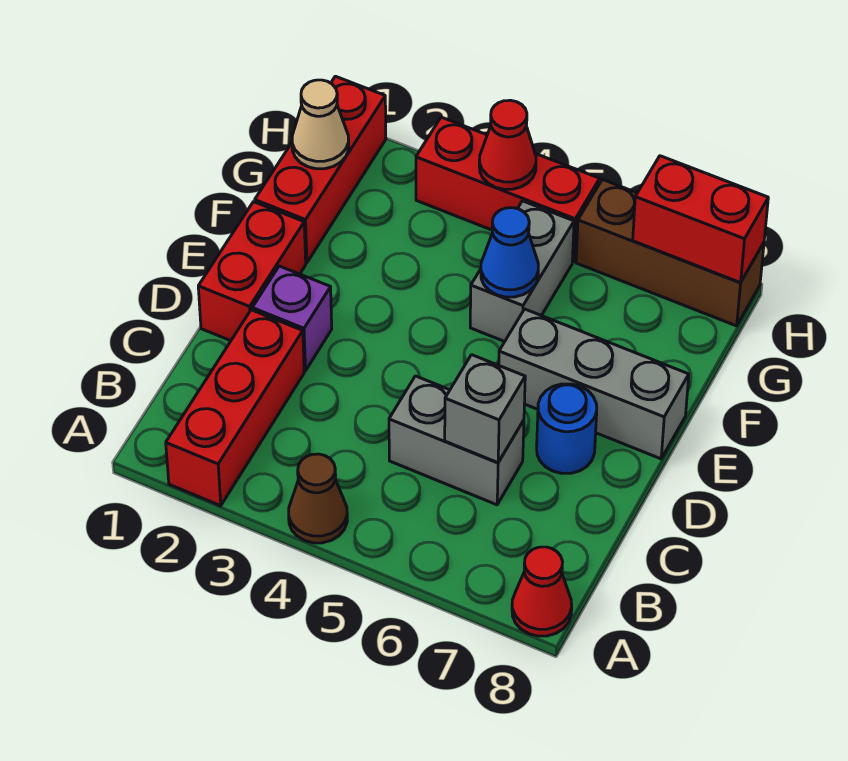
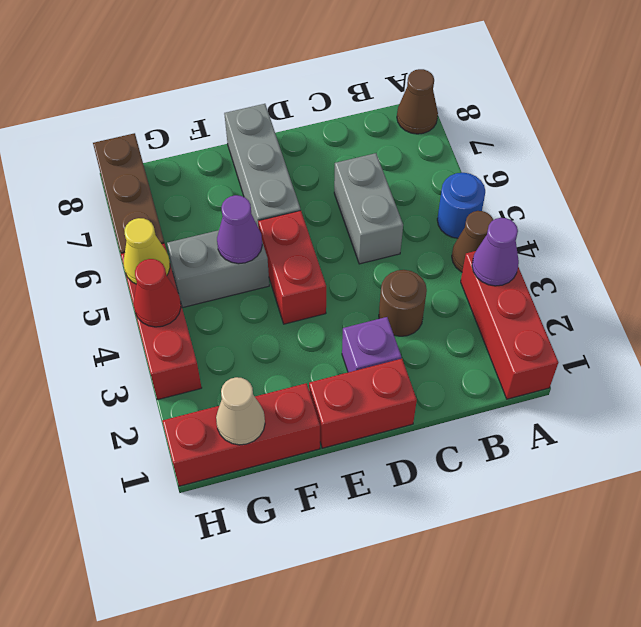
red brick A2:C2 level 1 -> red brick A1:A3 level 1
none -> purple cone A3 level 2
red cone A8 level 1 -> brown cone A8 level 1
none -> brown round brick C3 level 1
grey brick C6 level 2 -> none
blue round brick D7 level 1 -> blue round brick A5 level 1
blue cone F5 level 2 -> purple cone F5 level 2
none -> yellow cone H5 level 2
red brick H7:H8 level 2 -> red brick E4:E5 level 1

